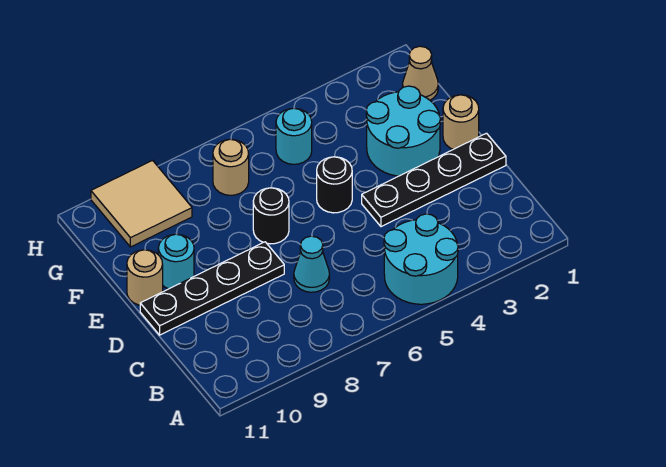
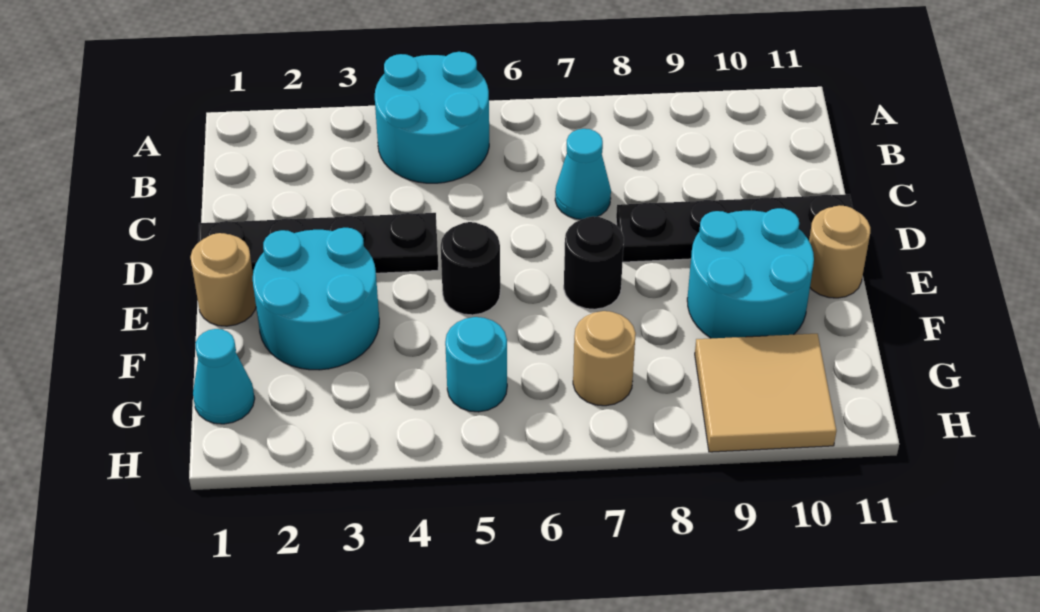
cyan round brick E10 level 1 -> cyan round brick E9:F10 level 1
tan cone G1 level 1 -> cyan cone G1 level 1

